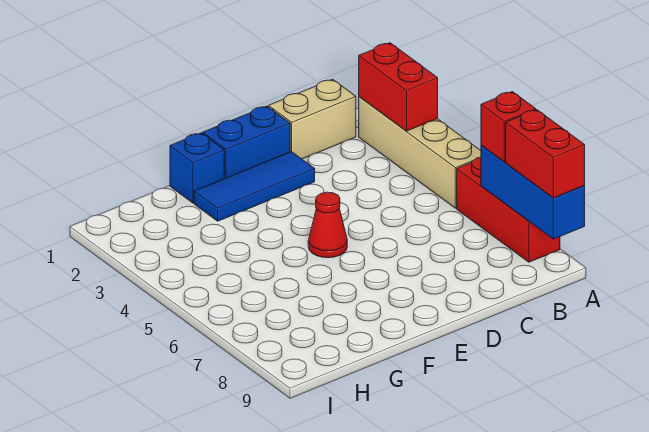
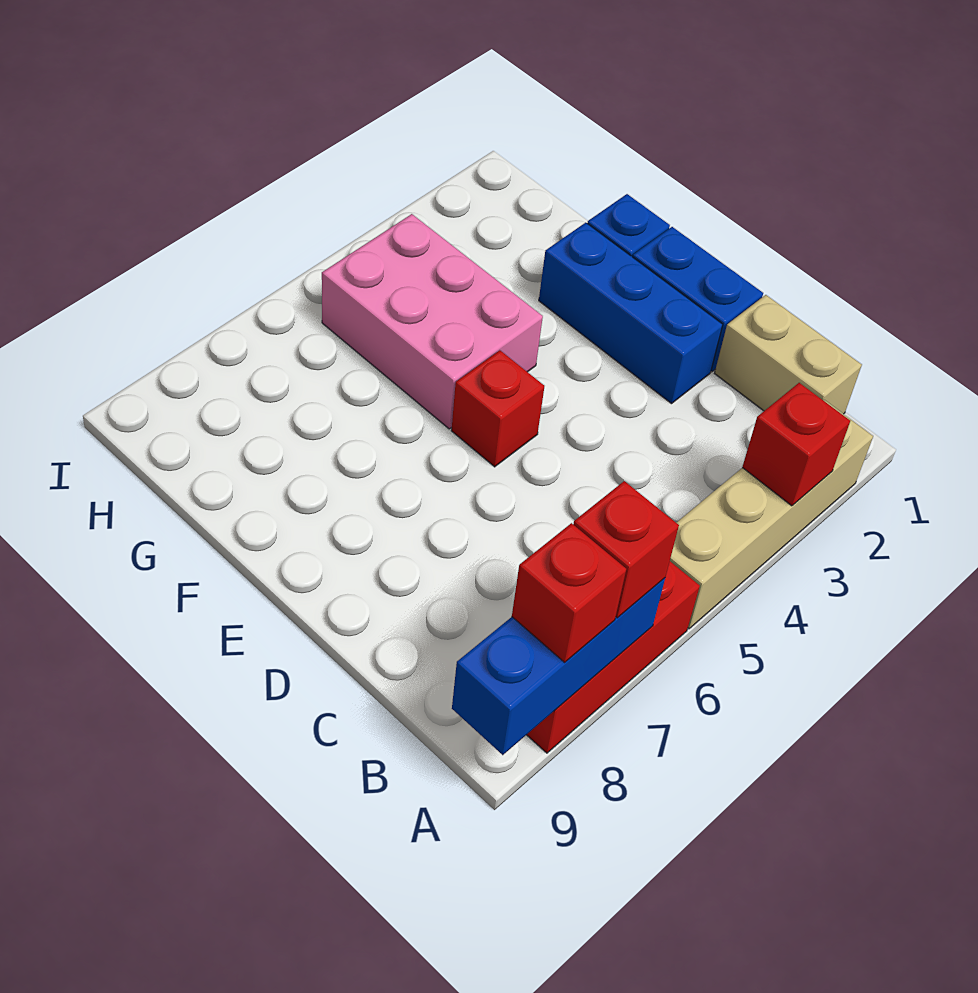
red brick A2:A3 level 2 -> red brick A3 level 2
red brick A8:A9 level 3 -> red brick A8 level 3
blue tile D2:F2 level 1 -> blue brick D2:F2 level 1
red cone E5 level 1 -> red brick E5 level 1
none -> pink brick F4:H5 level 1

